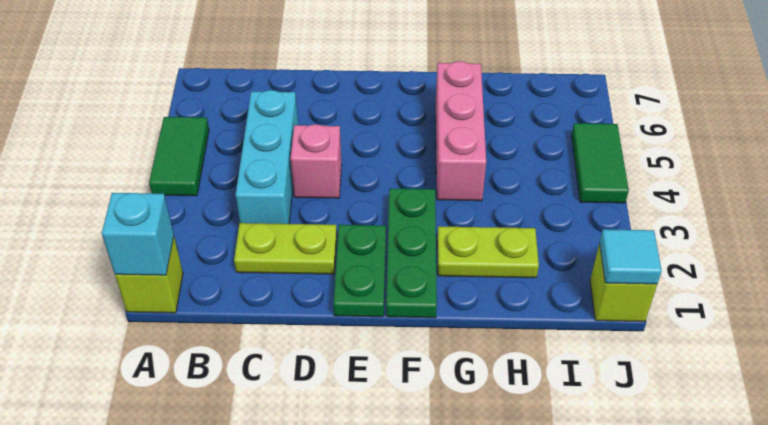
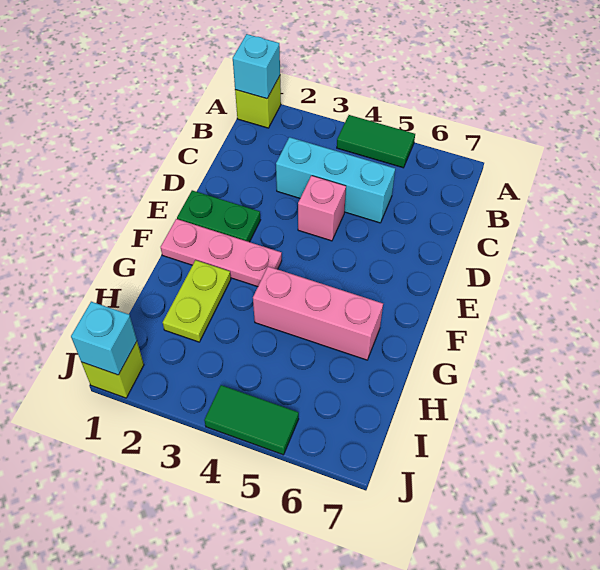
lime plate C2:D2 level 1 -> none
green plate F1:F3 level 1 -> pink plate F1:F3 level 1
cyan tile J1 level 2 -> cyan brick J1 level 2

